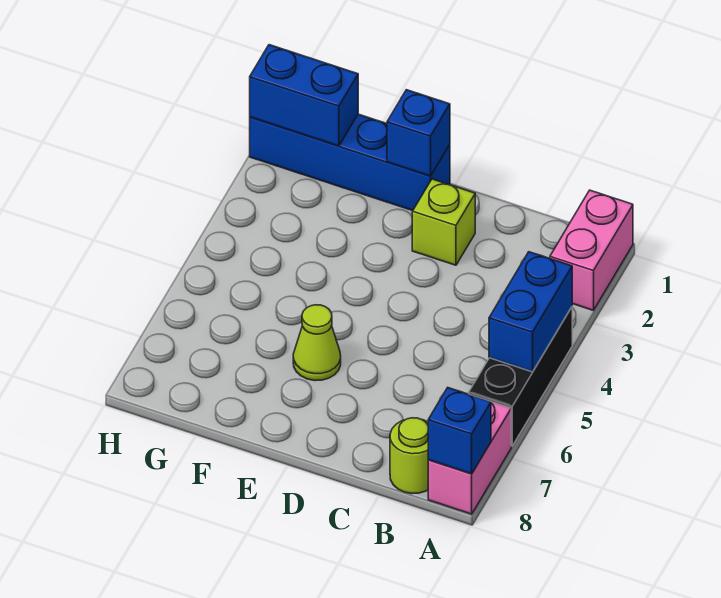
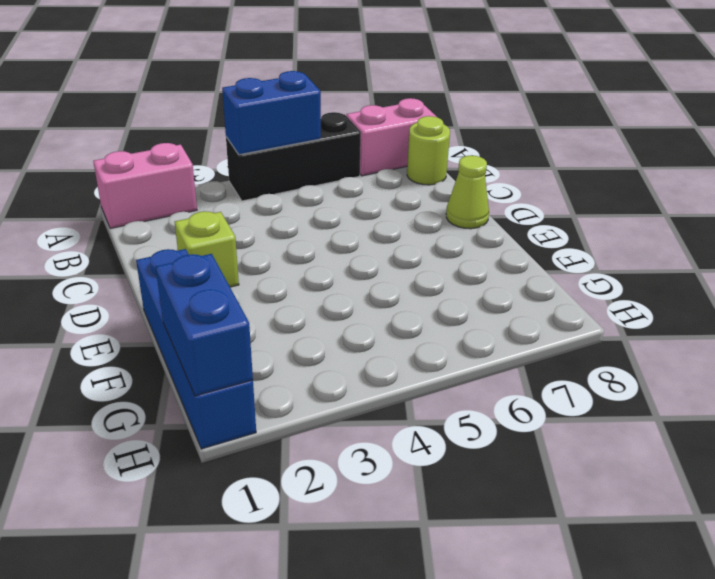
blue brick A8 level 2 -> none
blue brick E1 level 2 -> none
lime cone E6 level 1 -> lime cone D8 level 1

